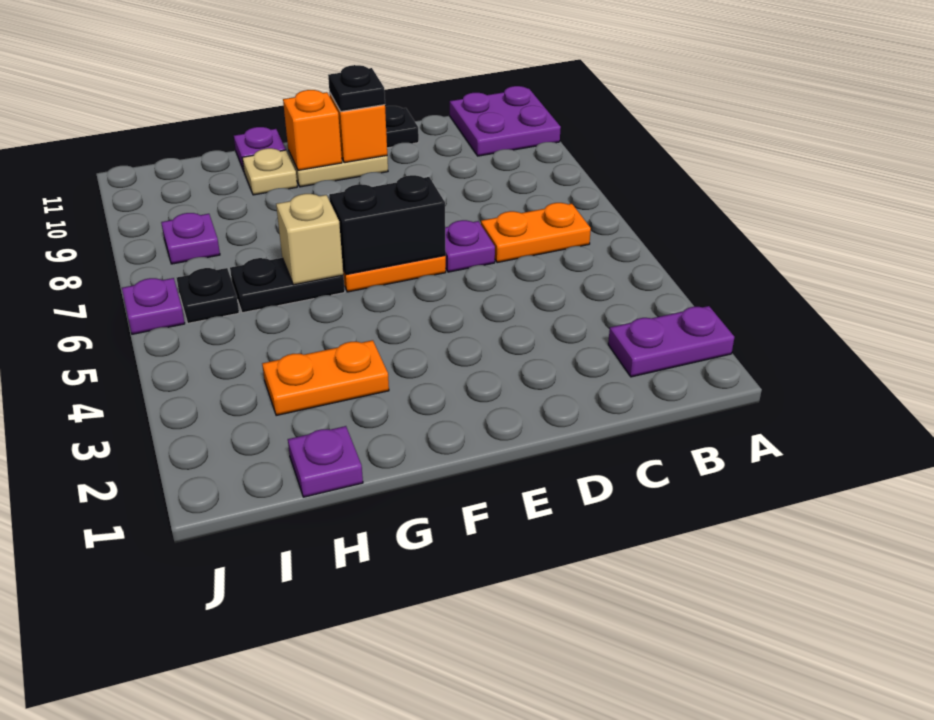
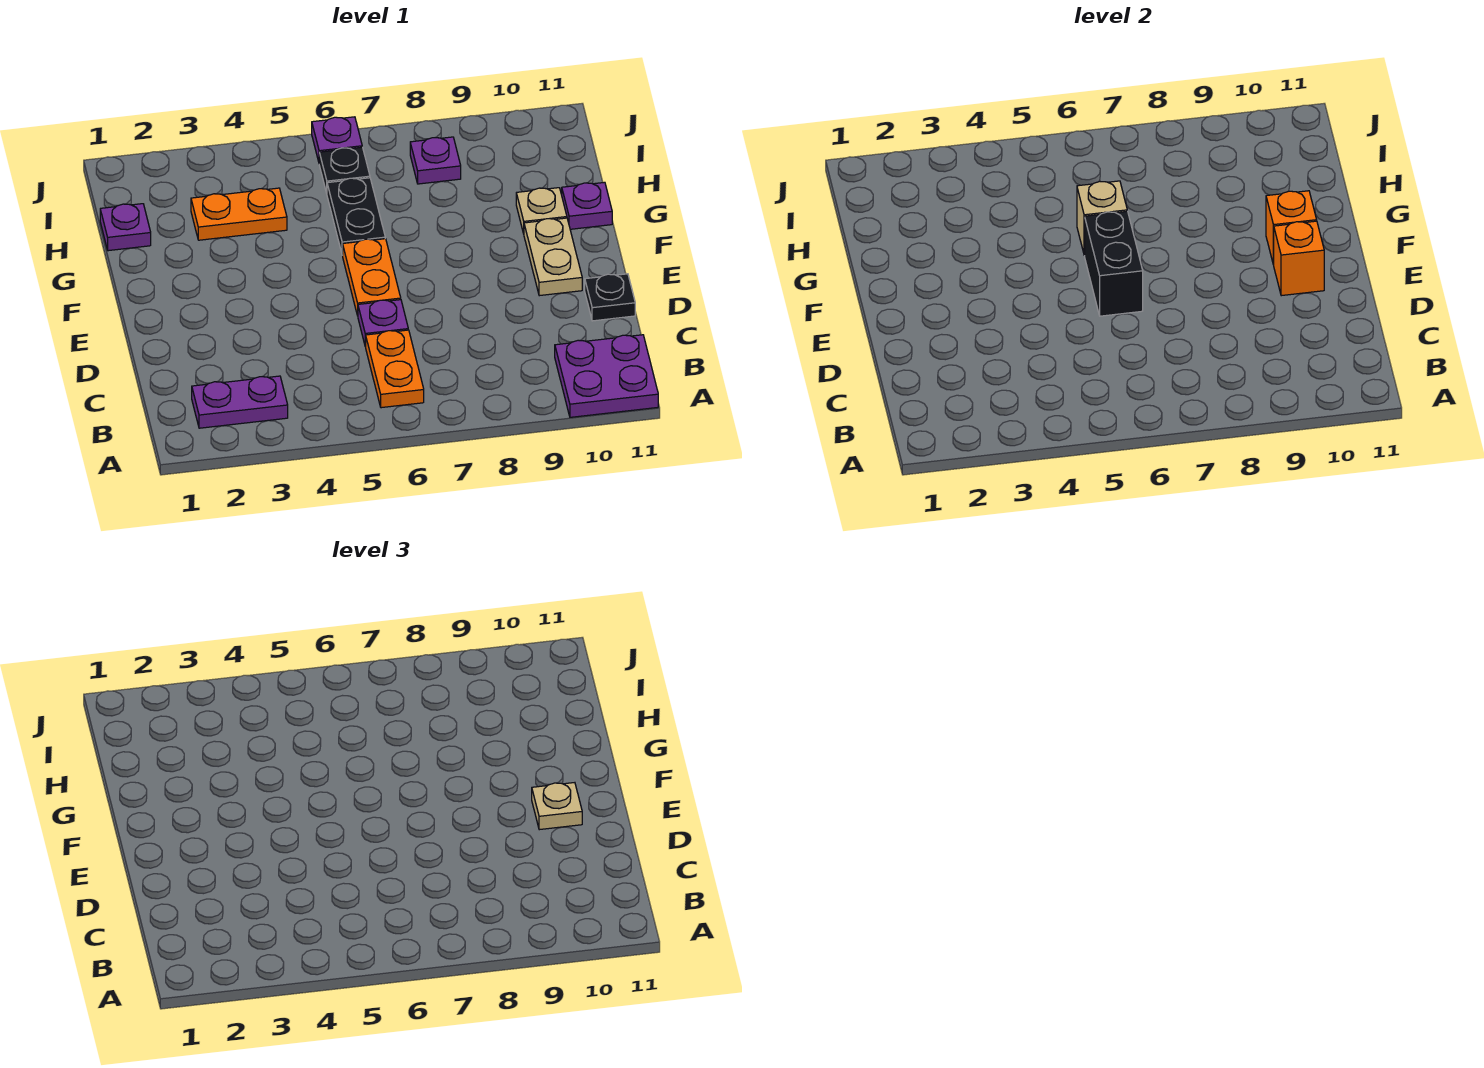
purple plate A2:B2 level 1 -> purple plate B2:B3 level 1
black plate E10 level 3 -> tan plate E10 level 3
orange plate G3:H3 level 1 -> orange plate H3:H4 level 1

